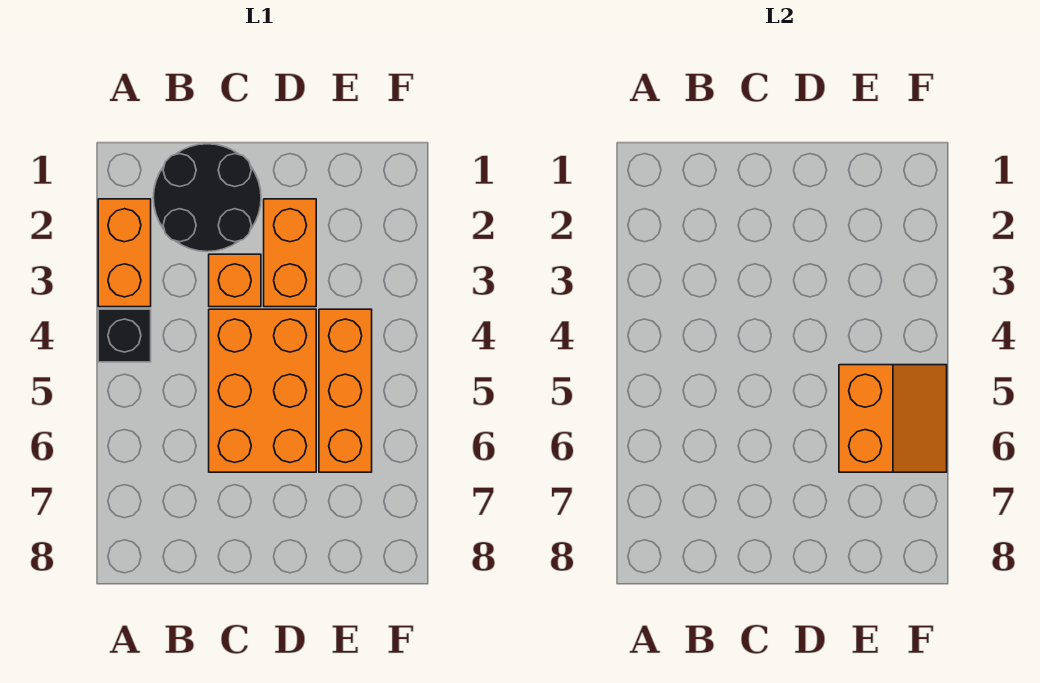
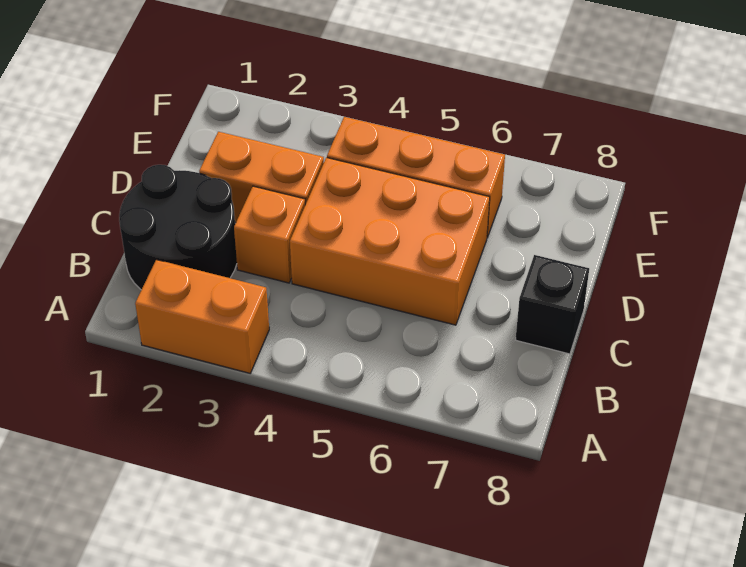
black brick A4 level 1 -> black brick C8 level 1
orange slope E5:F6 level 2 top E -> none

